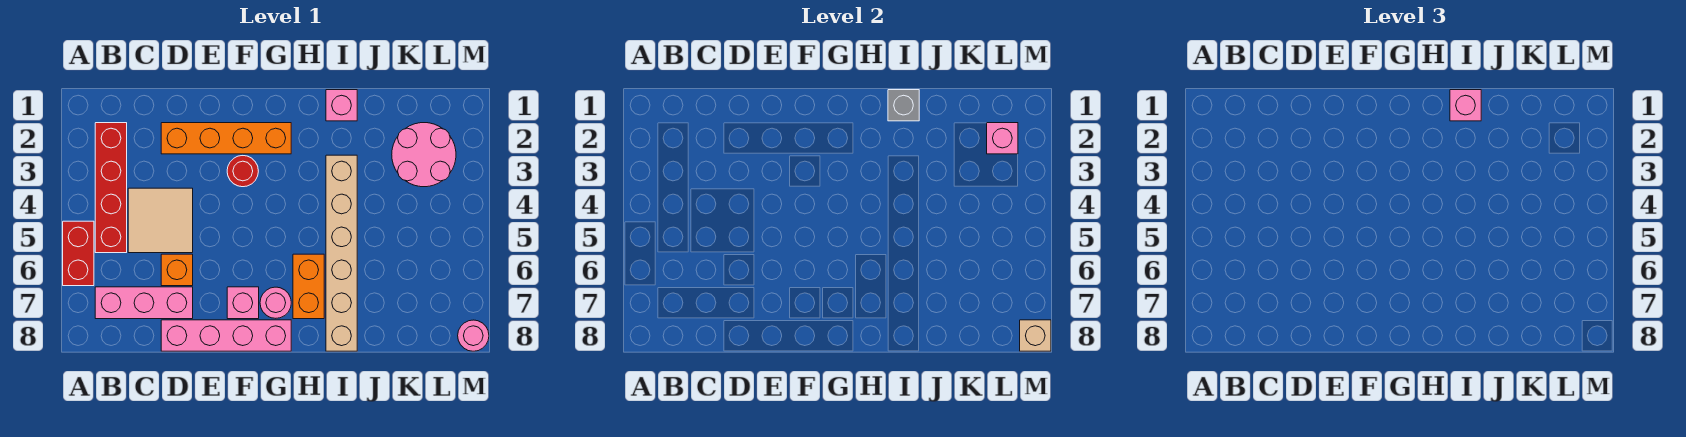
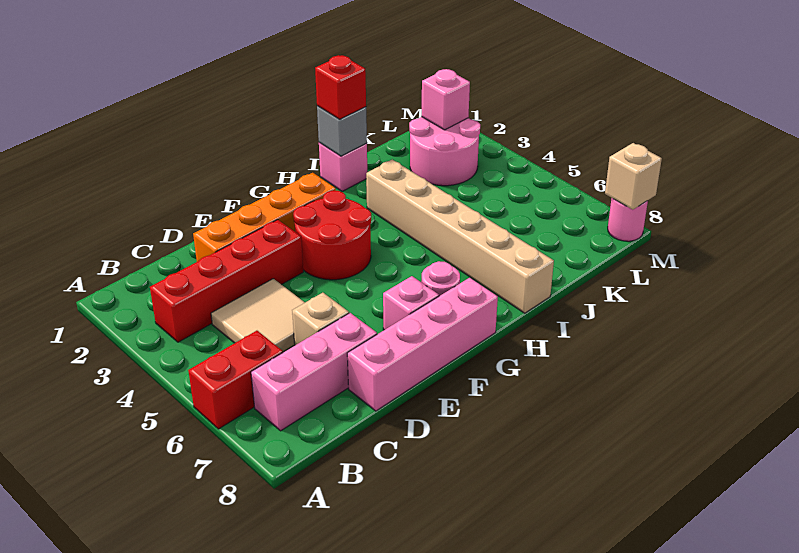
red brick A5:A6 level 1 -> red brick A6:B6 level 1
red brick B2:B5 level 1 -> red brick B3:E3 level 1
orange brick D6 level 1 -> tan brick D6 level 1
red round brick F3 level 1 -> red round brick F3:G4 level 1
orange brick H6:H7 level 1 -> none
pink brick I1 level 3 -> red brick I1 level 3

